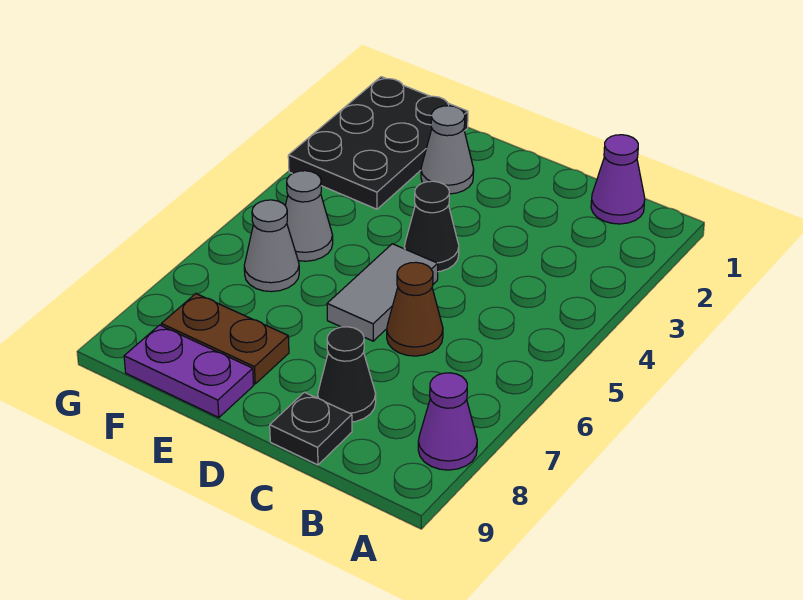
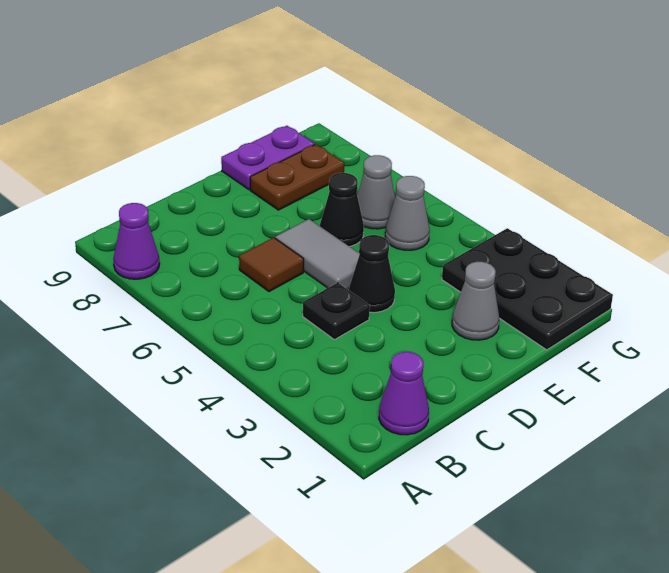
brown cone C6 level 1 -> brown tile C6 level 1
black cone C8 level 1 -> black cone E6 level 1
black plate C9 level 1 -> black plate C4 level 1

